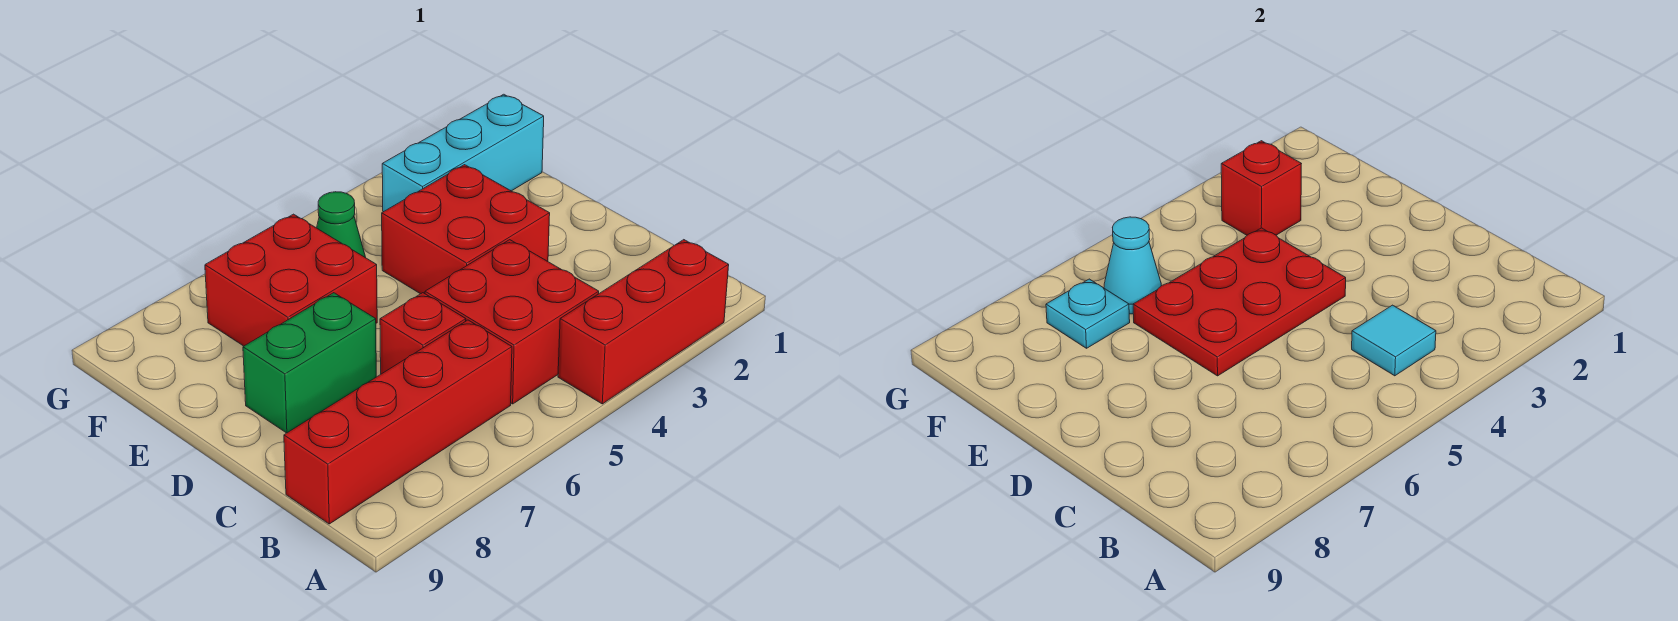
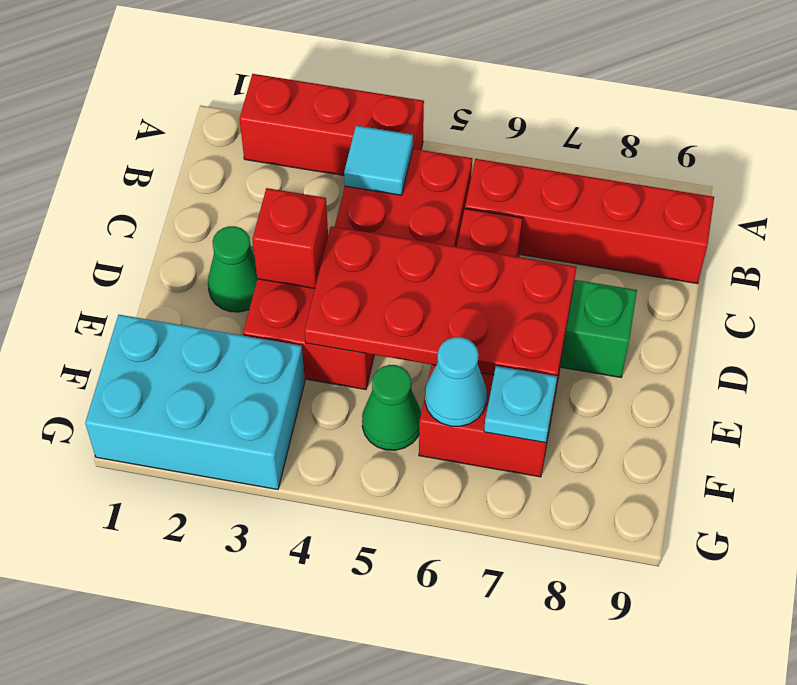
none -> green cone D2 level 1
red plate D4:E6 level 2 -> red plate D4:E7 level 2
cyan brick F1:F3 level 1 -> cyan brick F1:G3 level 1
red brick F3 level 2 -> red brick D3 level 2

